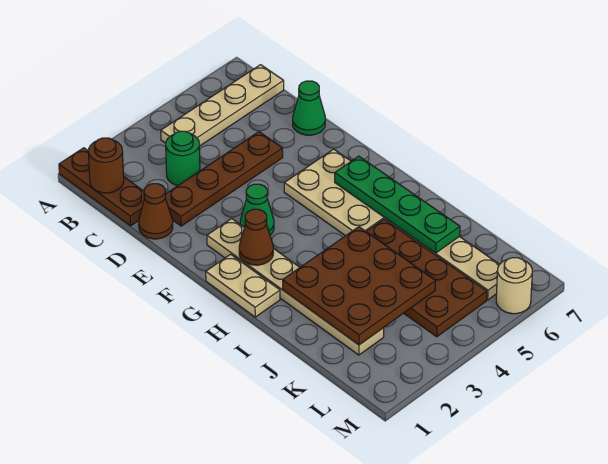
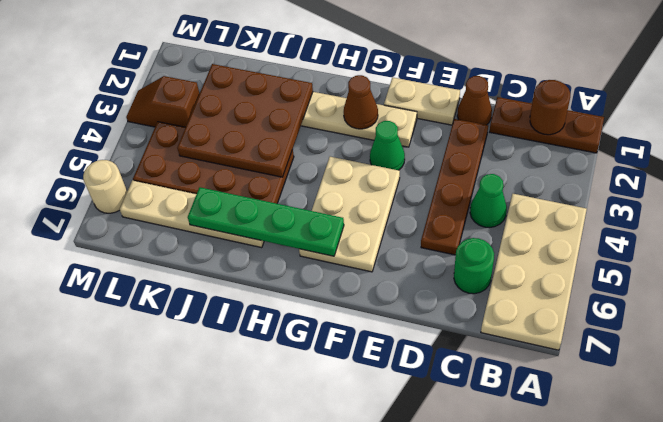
tan plate B4:B7 level 1 -> tan plate A4:B7 level 1
green round brick C3 level 1 -> green round brick C6 level 1
green cone D7 level 1 -> green cone C4 level 1
tan plate F5:H6 level 1 -> tan plate F4:G6 level 1
tan plate G1:H1 level 1 -> tan plate E1:F1 level 1
none -> brown slope L3:M3 level 1 top L

